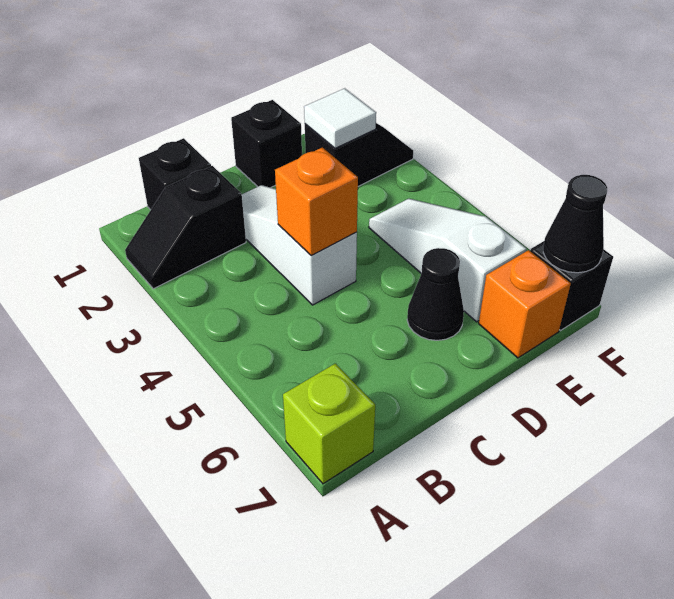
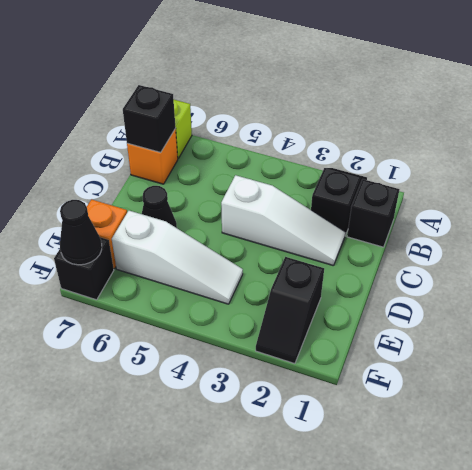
orange brick C4 level 2 -> orange brick B7 level 1
black brick D1 level 1 -> black brick B7 level 2
white tile E2 level 2 -> none

